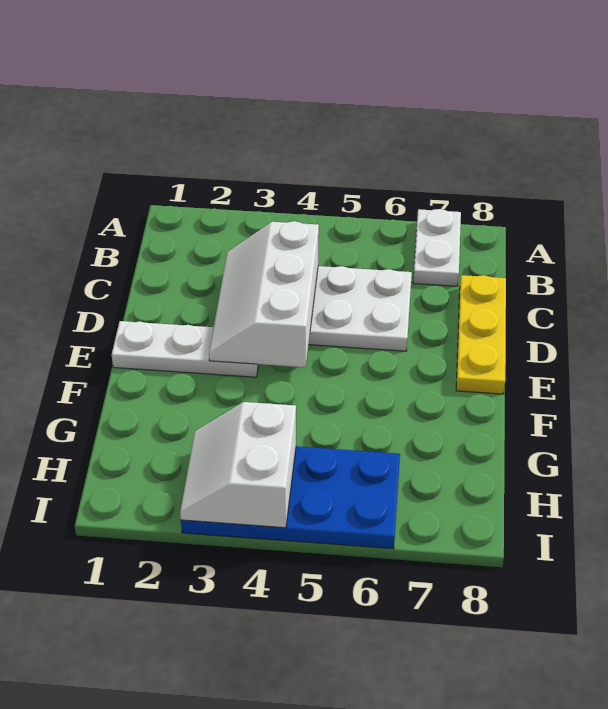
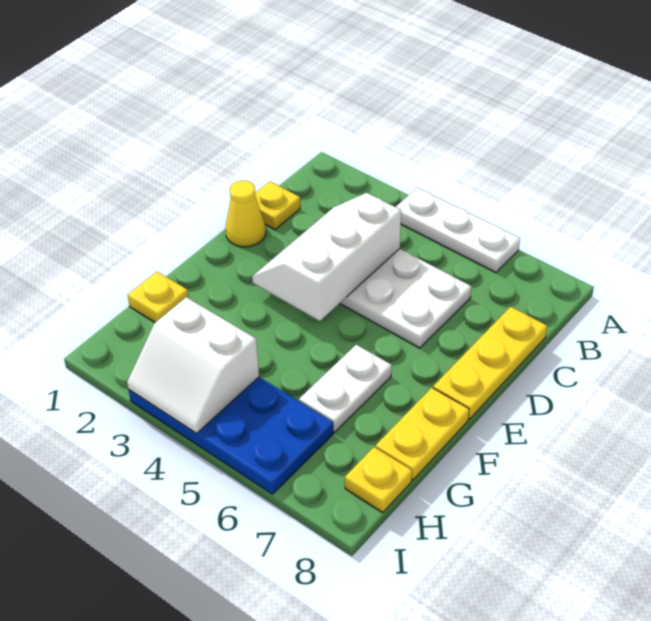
white plate A7:B7 level 1 -> white plate F6:G6 level 1
none -> yellow plate C1 level 1
none -> yellow cone D1 level 1
white plate E1:E3 level 1 -> white plate A4:A6 level 1
none -> yellow plate F8:G8 level 1
none -> yellow plate G1 level 1
white slope H3:I4 level 2 top 4 -> white slope H3:I4 level 2 top H
none -> yellow plate H8 level 1

